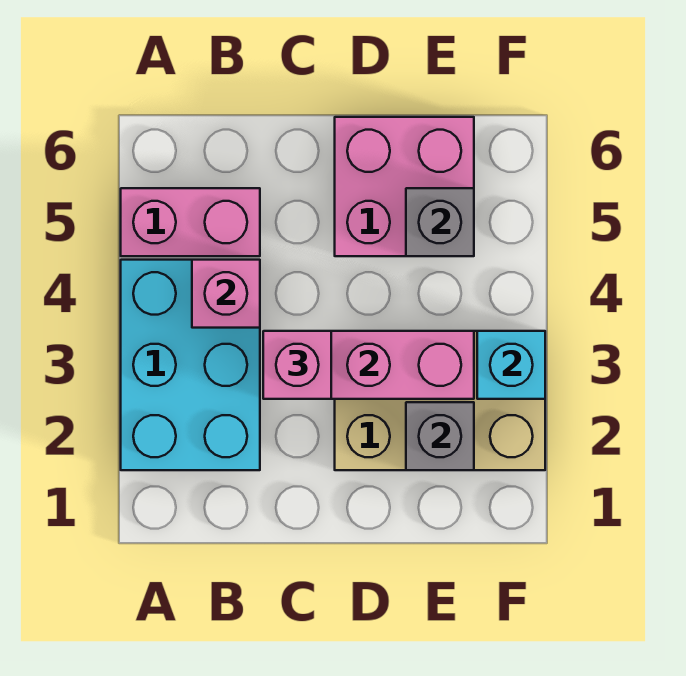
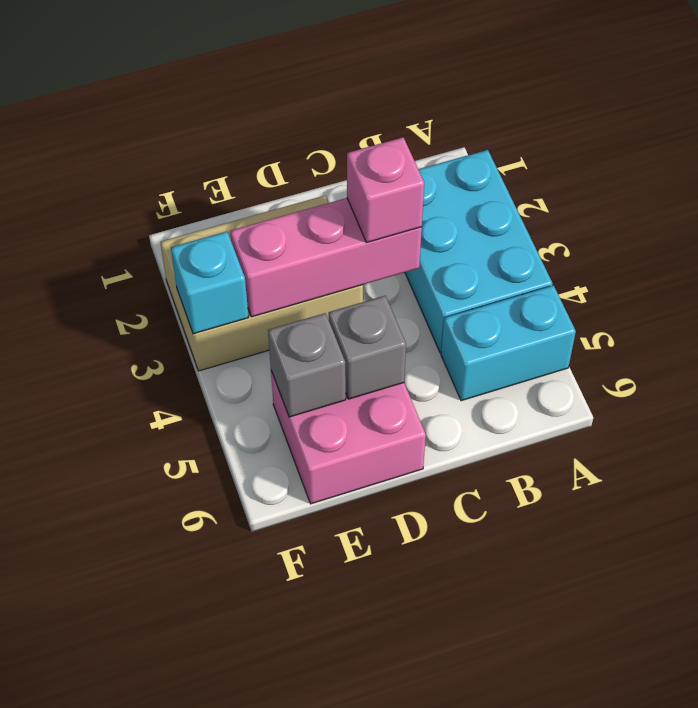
pink brick A5:B5 level 1 -> cyan brick A5:B5 level 1
pink brick B4 level 2 -> none
grey brick E2 level 2 -> grey brick D5 level 2

